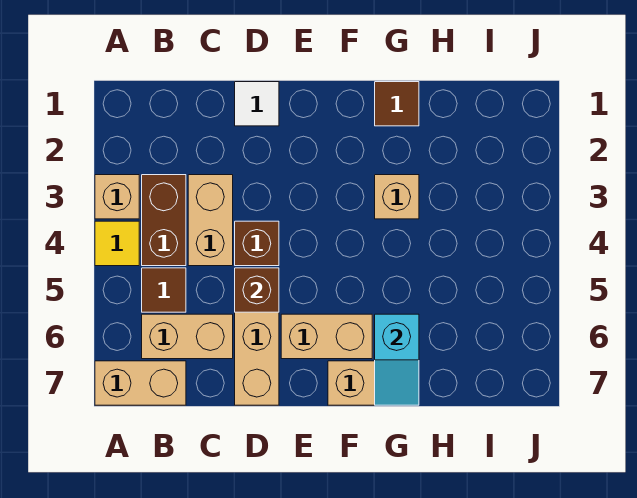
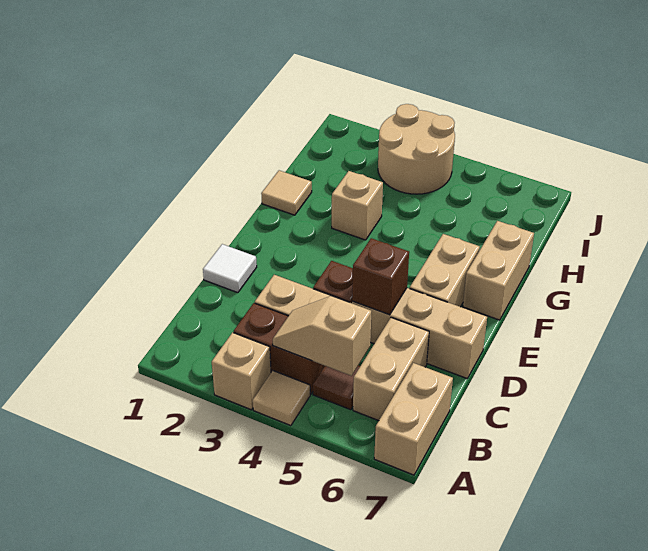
yellow tile A4 level 1 -> tan tile A4 level 1
none -> tan slope B4:B5 level 2 top 5
brown tile G1 level 1 -> tan tile G1 level 1
cyan slope G6:G7 level 2 top 6 -> none
none -> tan round brick I3:J4 level 1

